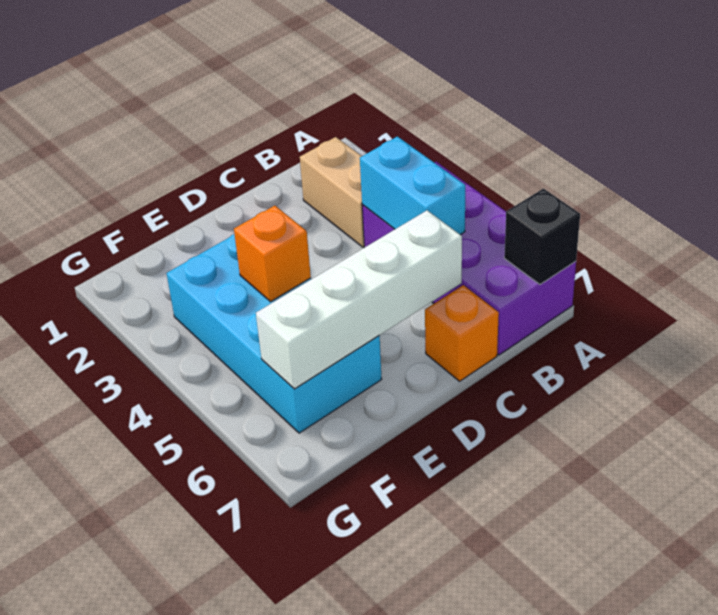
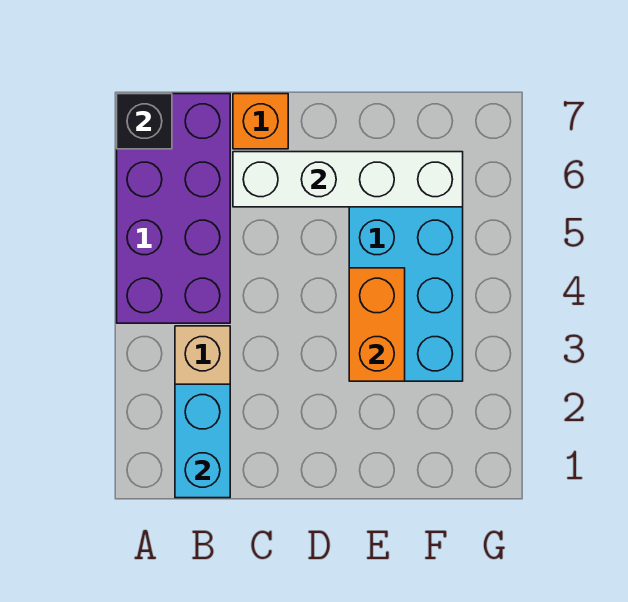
cyan brick B4:B5 level 2 -> cyan brick B1:B2 level 2
orange brick E4 level 2 -> orange brick E3:E4 level 2

